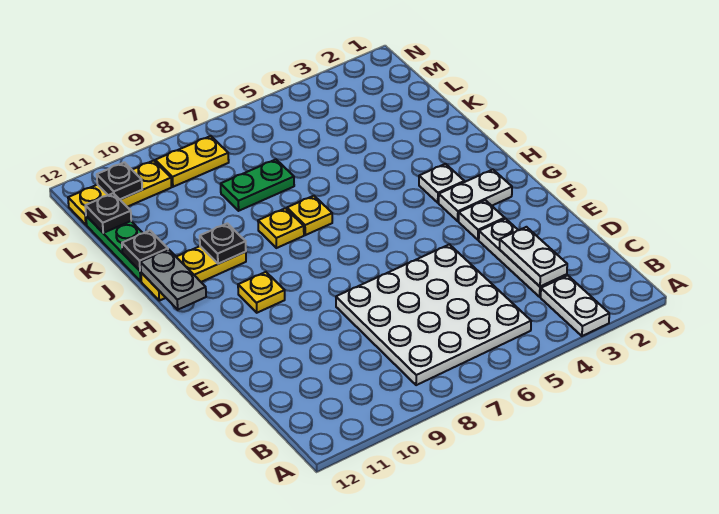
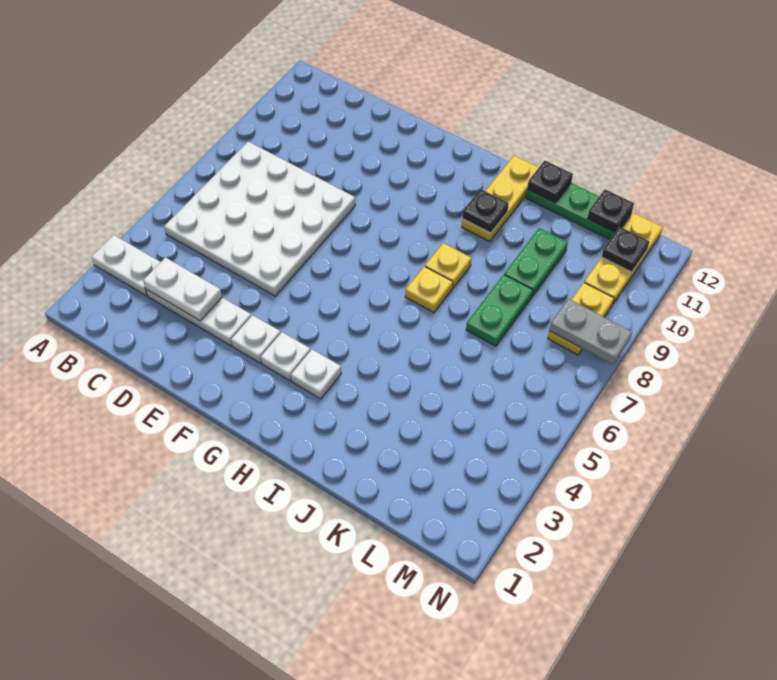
white plate G2:G3 level 1 -> white plate G3 level 1
yellow plate G10 level 1 -> none
grey plate H12:I12 level 2 -> grey plate M8:N8 level 2
none -> green plate K9:K10 level 1

